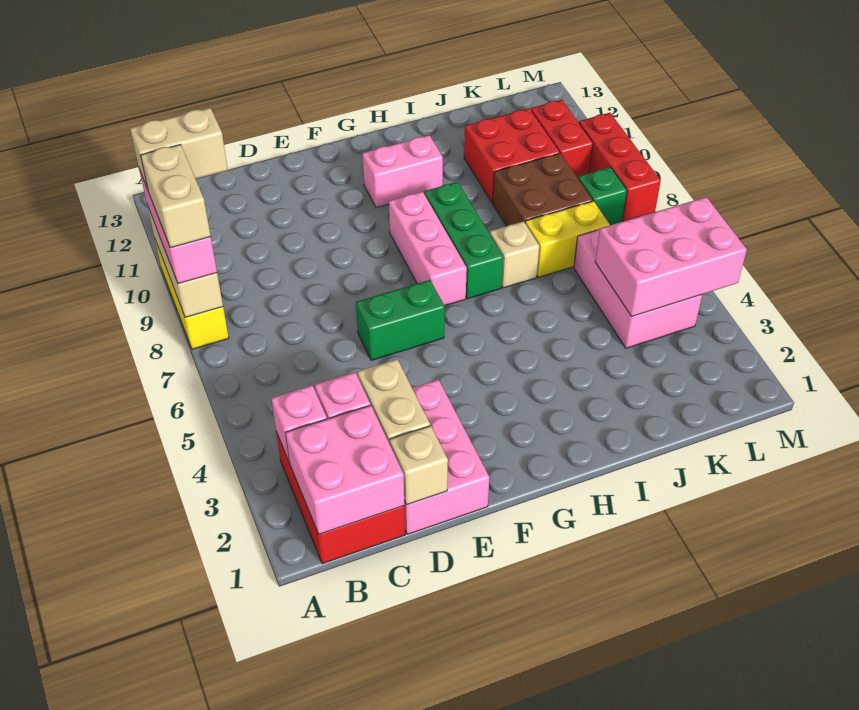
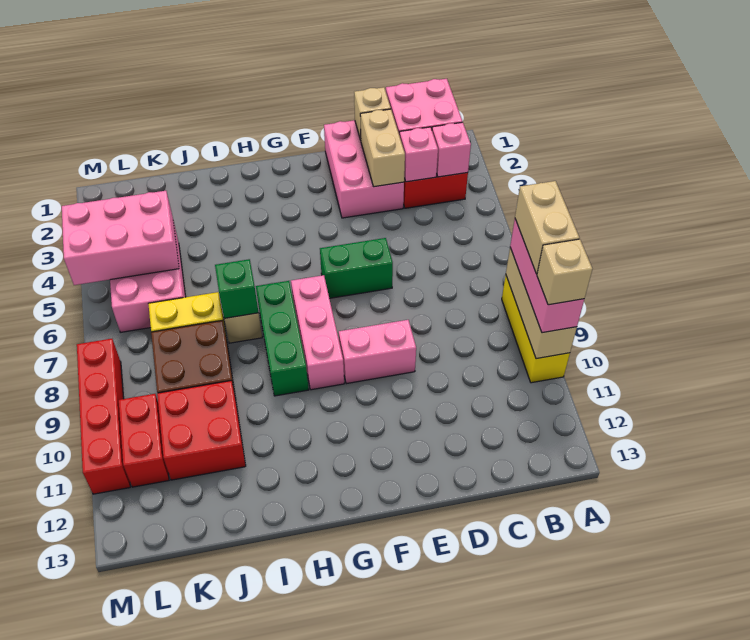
tan brick A10:B10 level 4 -> tan brick A10 level 4
pink brick G11:H11 level 1 -> pink brick E9:F9 level 1
green brick L8 level 1 -> green brick I7 level 2
red brick M8:M10 level 1 -> red brick M8:M11 level 1

